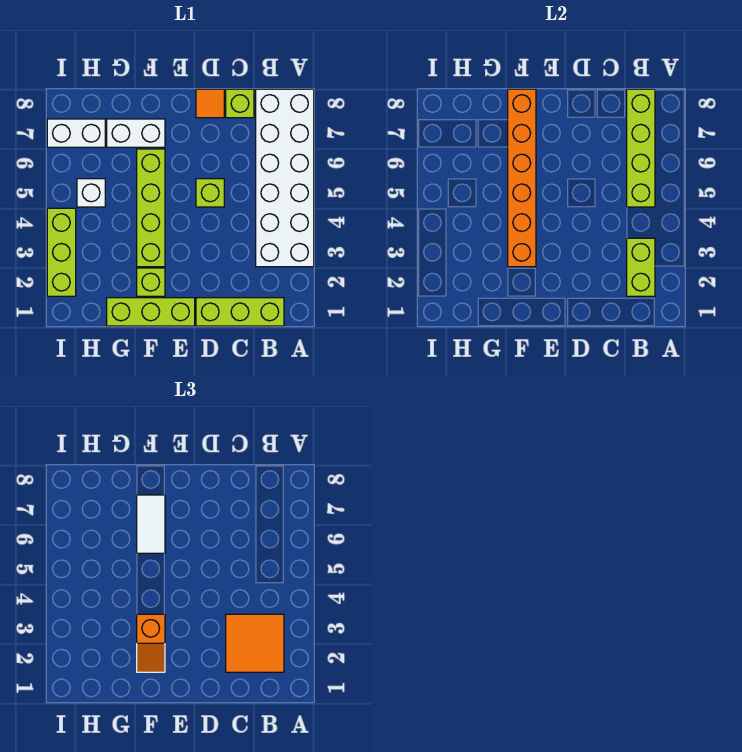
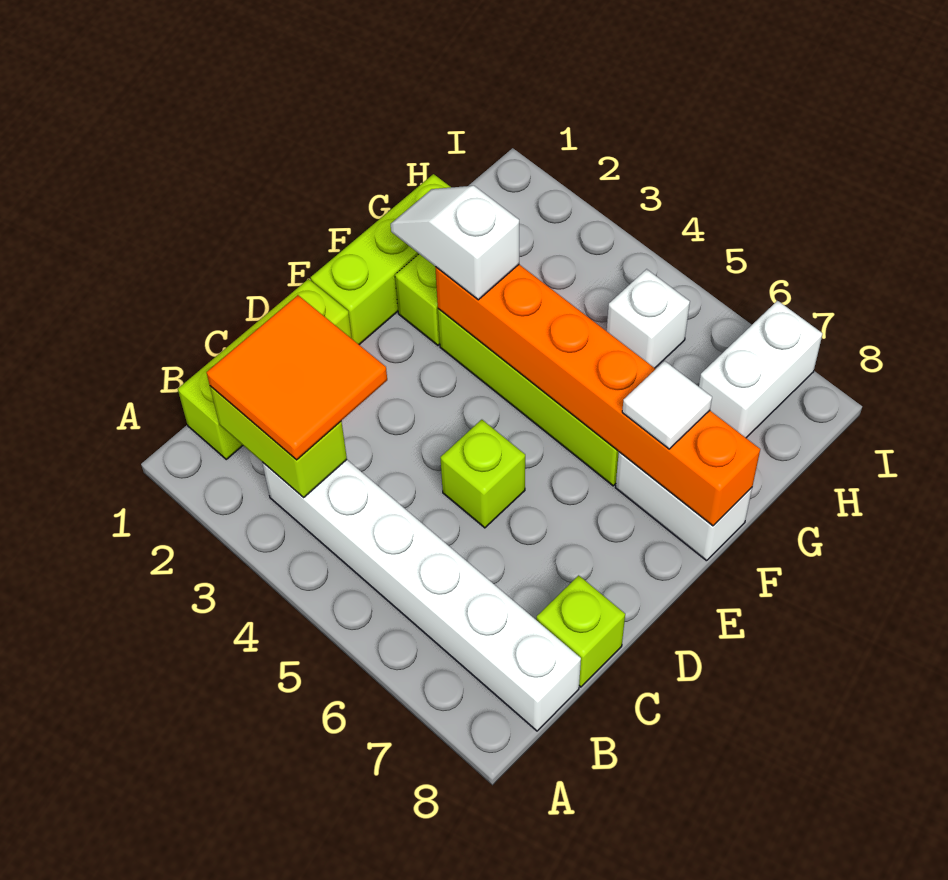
white brick A3:B8 level 1 -> white brick B3:B8 level 1
lime brick B5:B8 level 2 -> none
orange tile D8 level 1 -> none
orange slope F2:F3 level 3 top 3 -> white slope F2:F3 level 3 top 3
white tile F6:F7 level 3 -> white tile F7 level 3
white brick F7:G7 level 1 -> white brick F7:F8 level 1
lime brick I2:I4 level 1 -> none

